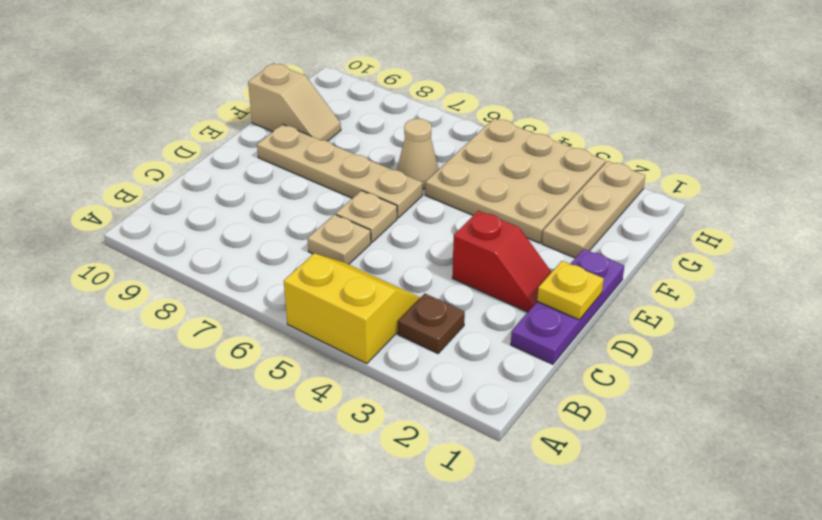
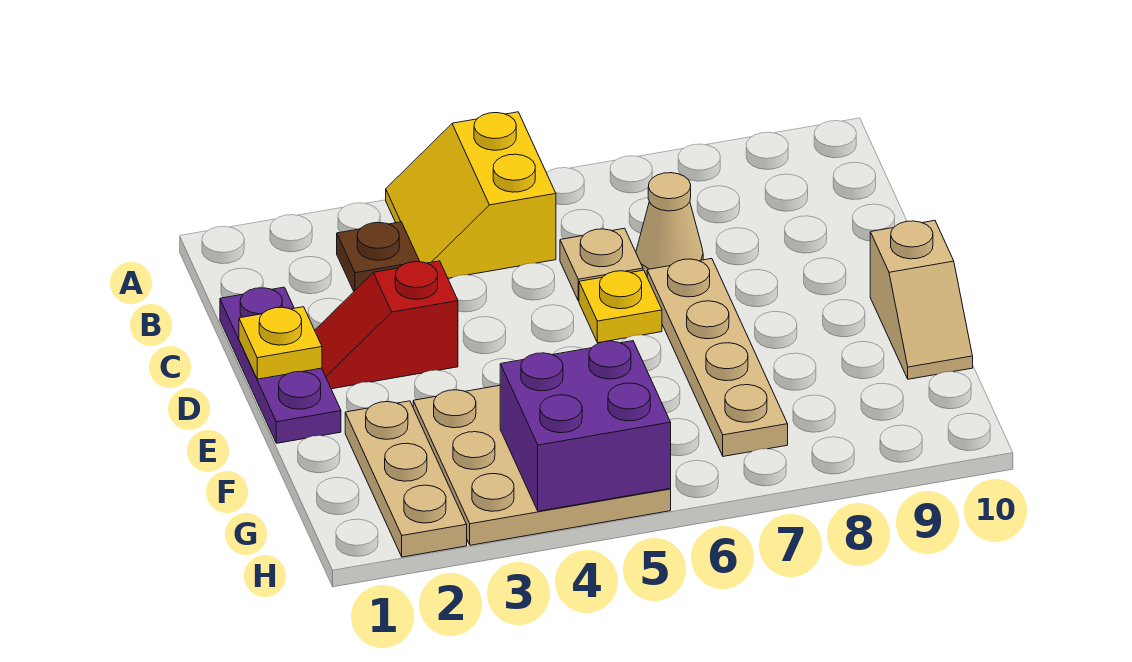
yellow slope A4:B5 level 1 top A -> yellow slope A4:B5 level 1 top 5
tan plate D6 level 1 -> yellow plate D6 level 1
tan plate E6:E9 level 1 -> tan plate D7:G7 level 1
tan cone F6 level 1 -> tan cone C7 level 1
tan slope F9:F10 level 1 top 10 -> tan slope E10:F10 level 1 top E
none -> purple brick G4:H5 level 2

